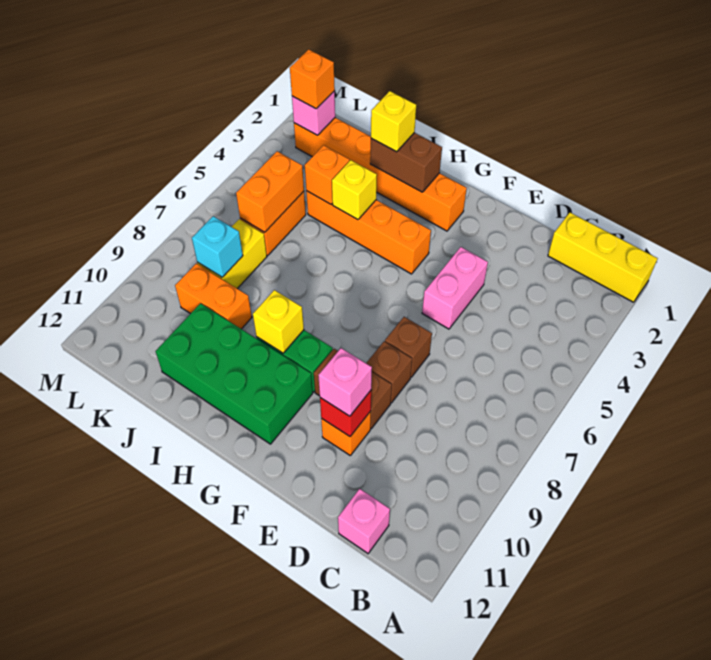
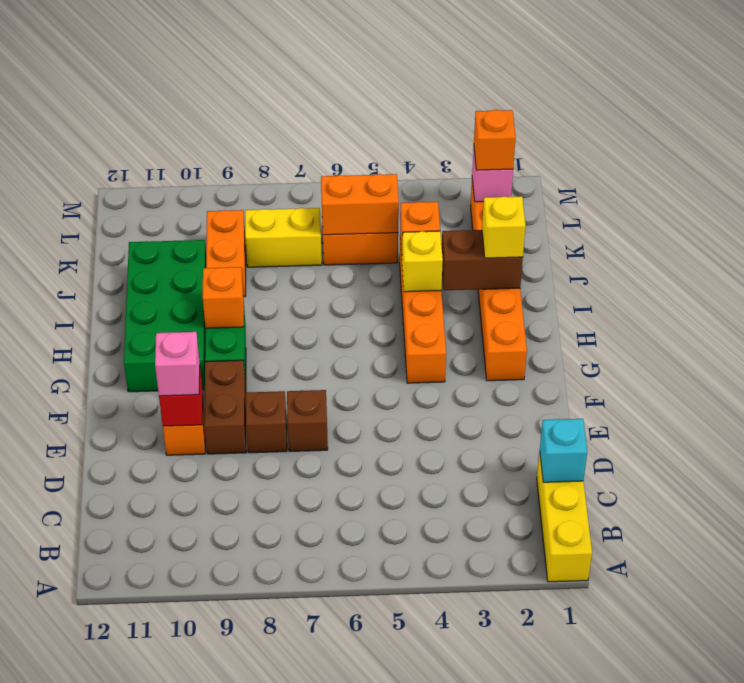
pink brick C12 level 1 -> none
pink brick E4:E5 level 1 -> none
brown brick H2:I2 level 2 -> brown brick I2:I3 level 2
yellow brick H9 level 2 -> orange brick H9 level 2
cyan brick K8 level 2 -> cyan brick C1 level 2

